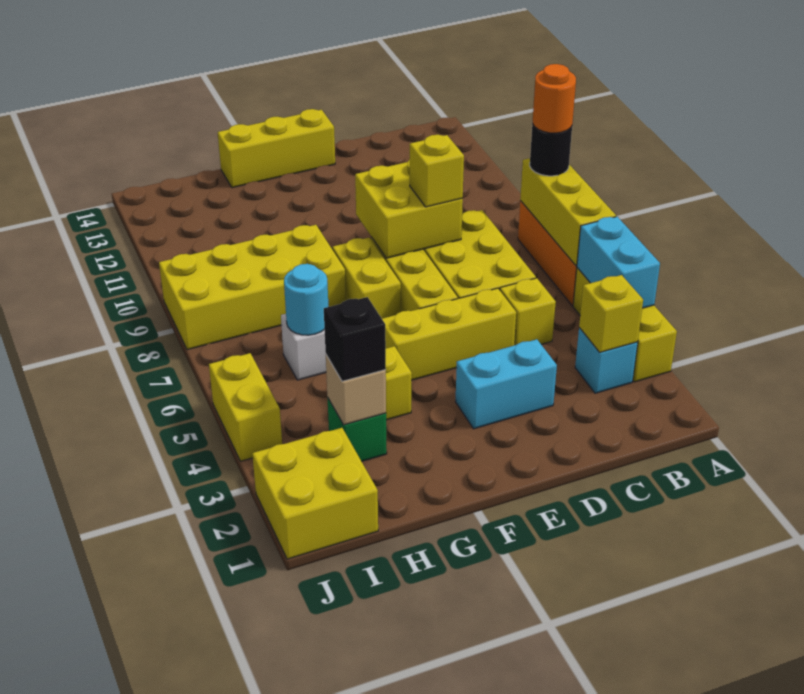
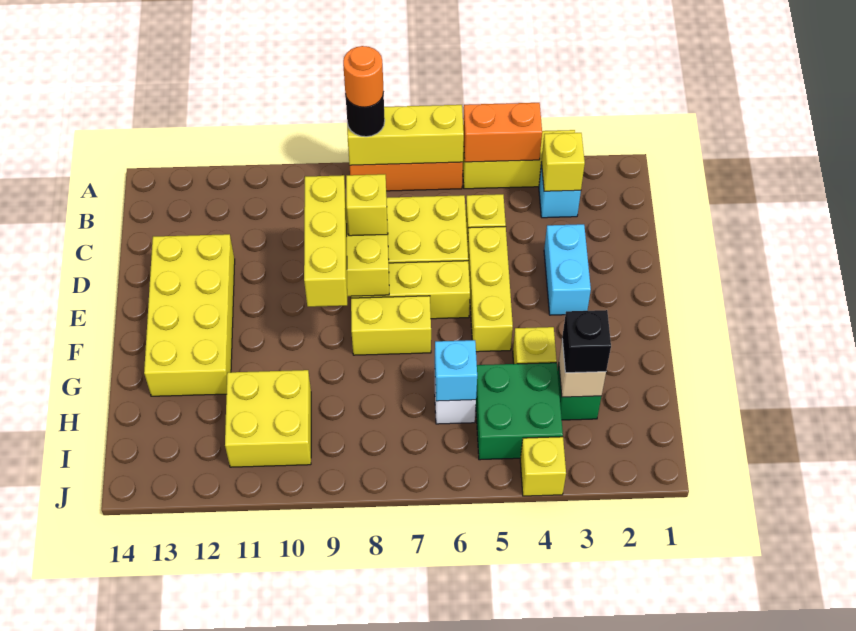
cyan brick A4:A5 level 2 -> orange brick A4:A5 level 2
yellow brick E14:G14 level 1 -> yellow brick D9:F9 level 3
yellow brick G8:J9 level 1 -> yellow brick D12:G13 level 1
none -> green brick H4:I5 level 1
cyan round brick H6 level 2 -> cyan brick H6 level 2
yellow brick I1:J2 level 1 -> yellow brick H10:I11 level 1
yellow brick J4:J5 level 1 -> yellow brick J4 level 1

